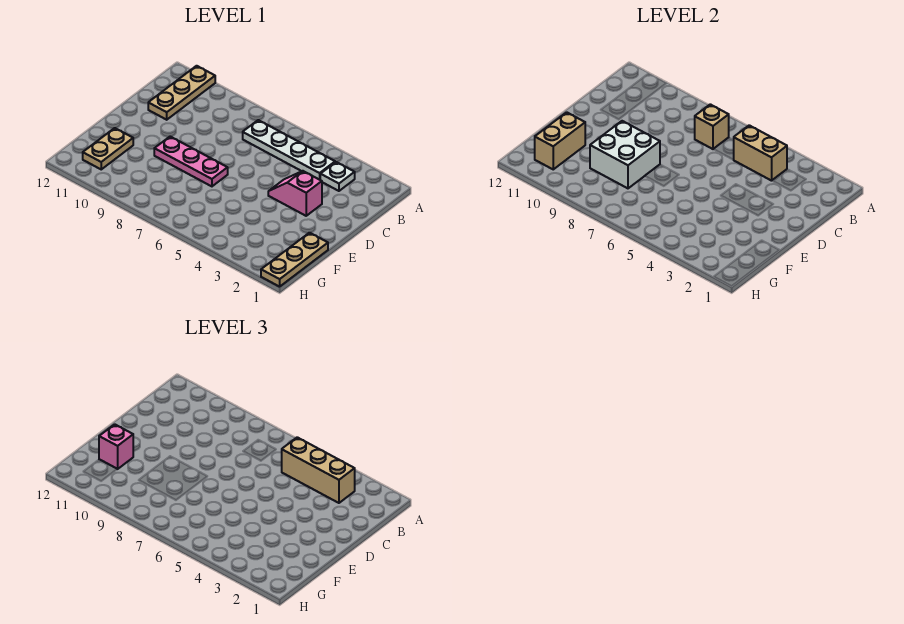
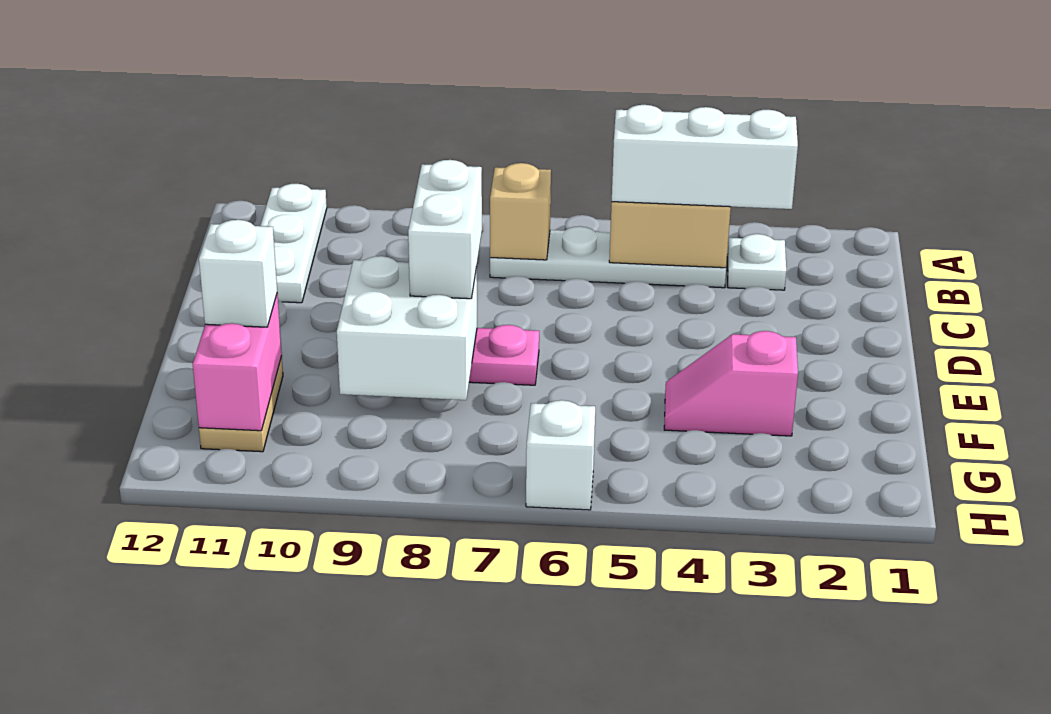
tan plate A11:C11 level 1 -> white plate A11:C11 level 1
tan brick B3:B5 level 3 -> white brick B3:B5 level 3
pink slope D3:D4 level 1 top 3 -> pink slope F3:F4 level 1 top 3
none -> white brick D8:E8 level 3
tan plate F1:H1 level 1 -> none
tan brick F11:G11 level 2 -> pink brick F11:G11 level 2
pink brick F11 level 3 -> white brick F11 level 3
none -> white brick H6 level 1

